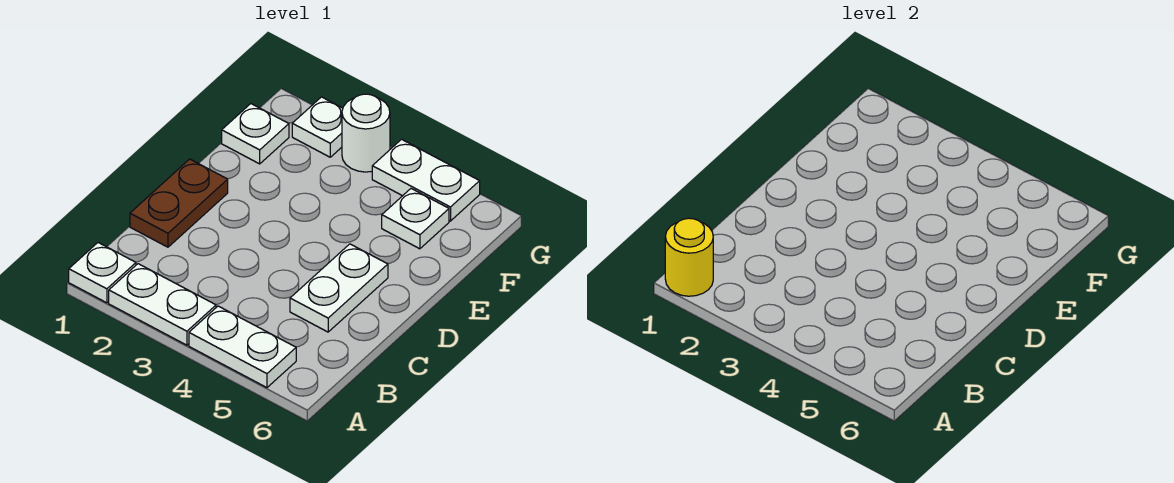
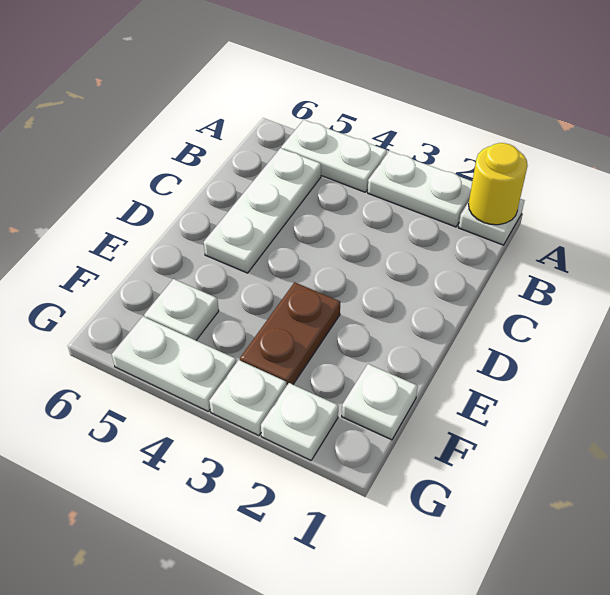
brown plate C1:D1 level 1 -> brown plate E3:F3 level 1
white plate C5:D5 level 1 -> white plate B5:D5 level 1
white round brick G3 level 1 -> white plate G3 level 1

